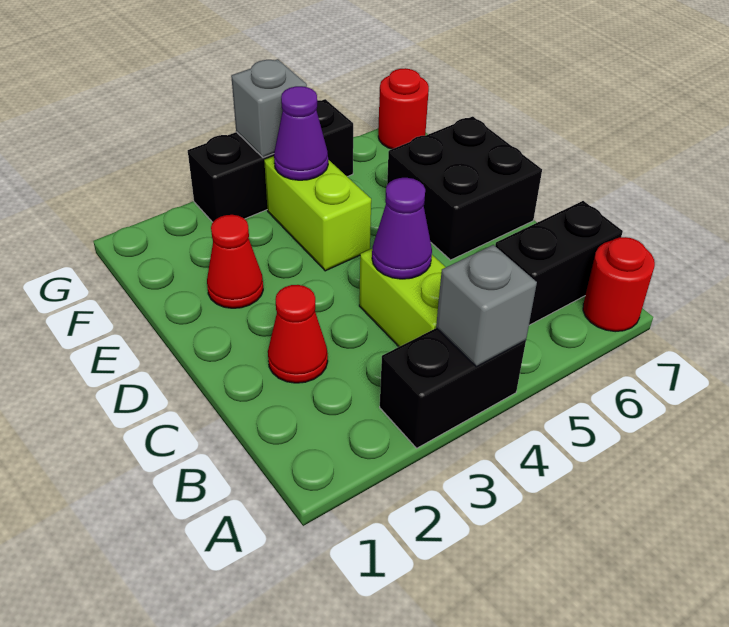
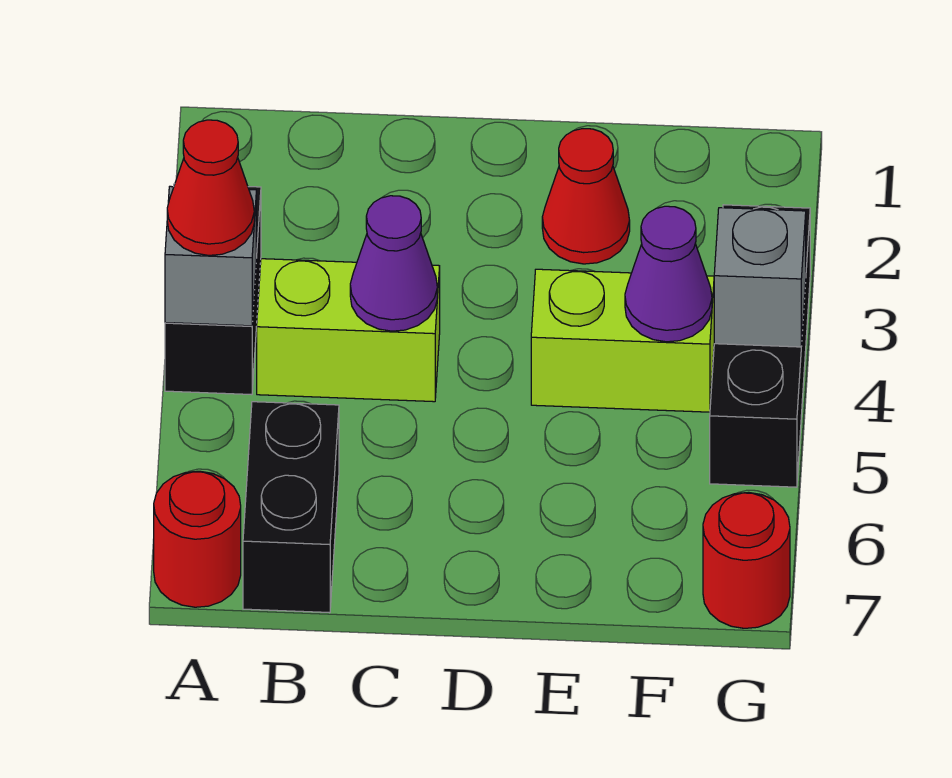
red cone C2 level 1 -> red cone A4 level 3
black brick D6:E7 level 1 -> none

